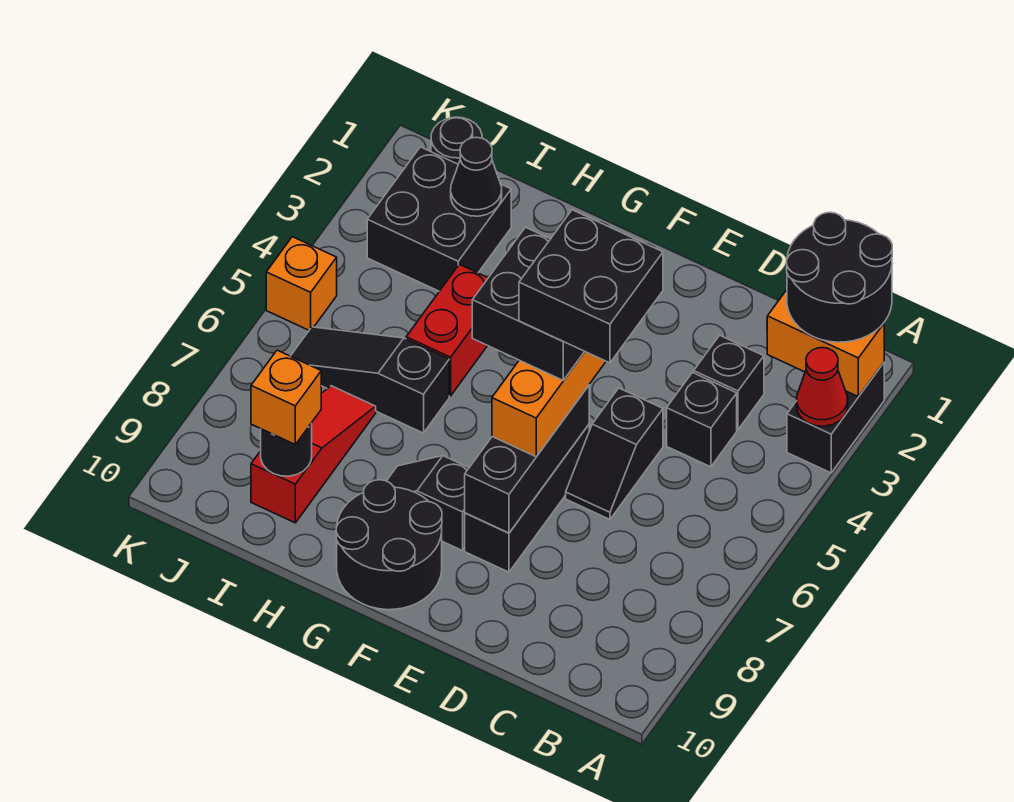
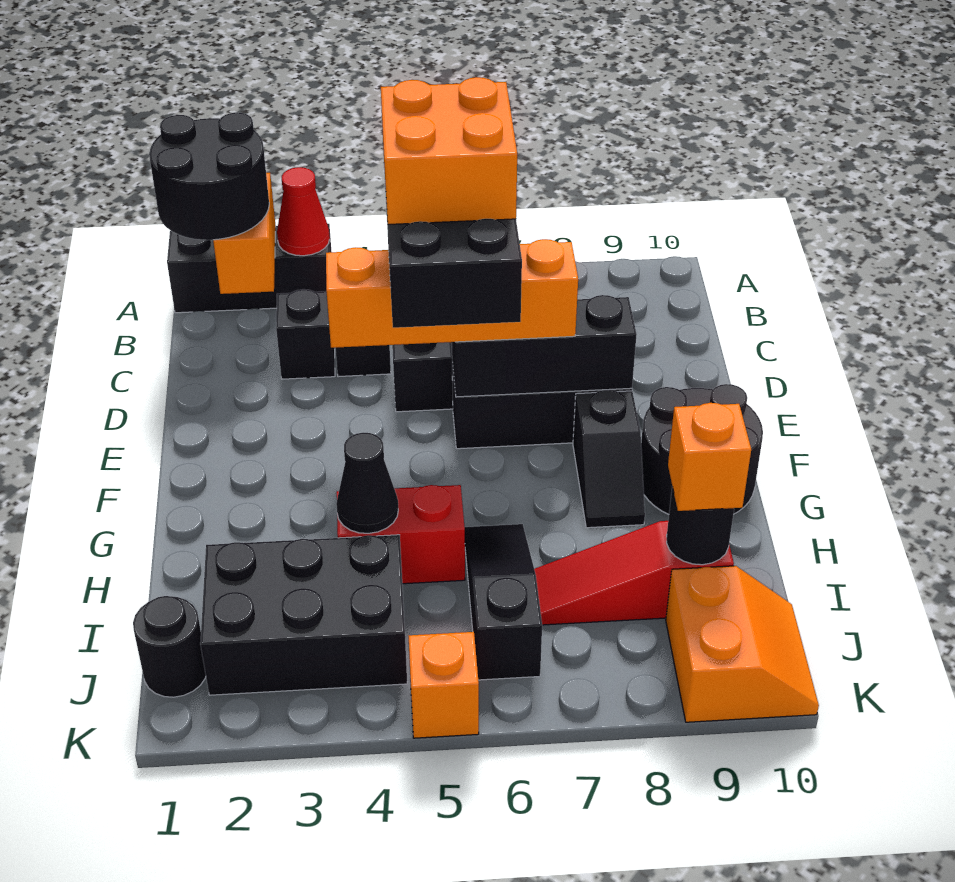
black brick A2:A3 level 1 -> black brick A1:A3 level 1
black brick D5:E6 level 5 -> orange brick D5:E6 level 5
black slope H6:J6 level 1 top H -> black slope H6:J6 level 1 top J
black brick I2:J3 level 1 -> black brick I2:J4 level 1
black cone I2 level 2 -> black cone H4 level 2
none -> orange slope J9:K10 level 1 top 9

